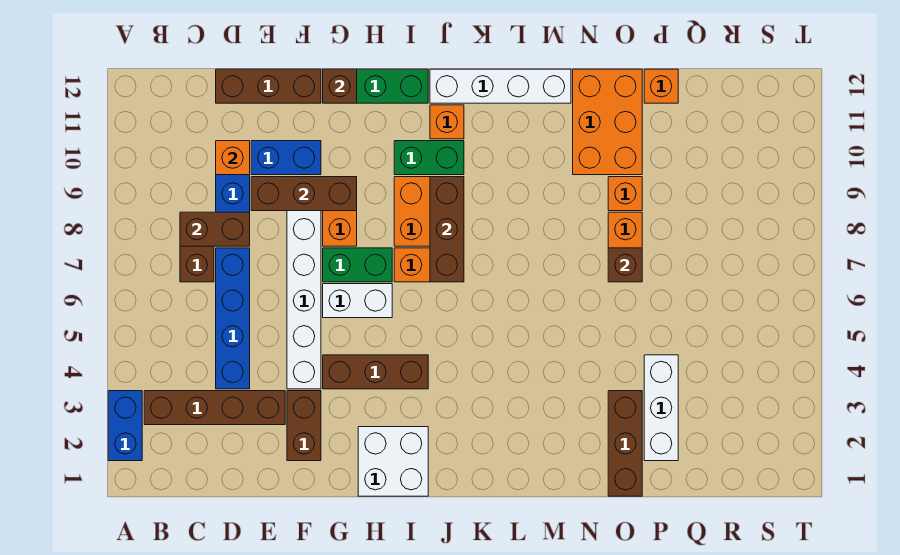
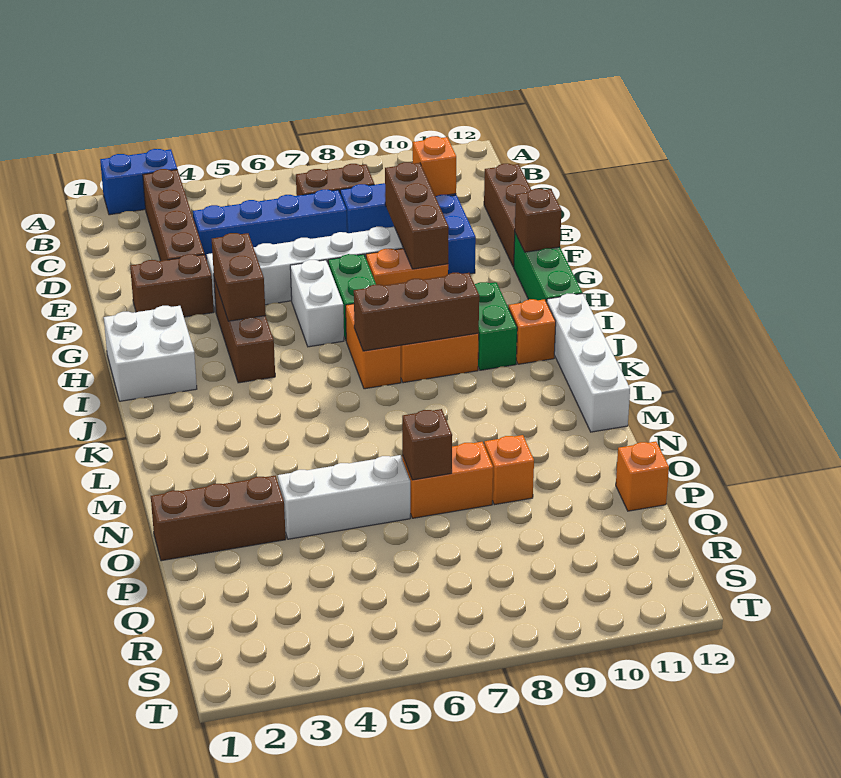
brown brick C8:D8 level 2 -> brown brick G4:H4 level 2
orange brick N10:O12 level 1 -> none
white brick P2:P4 level 1 -> white brick O4:O6 level 1

